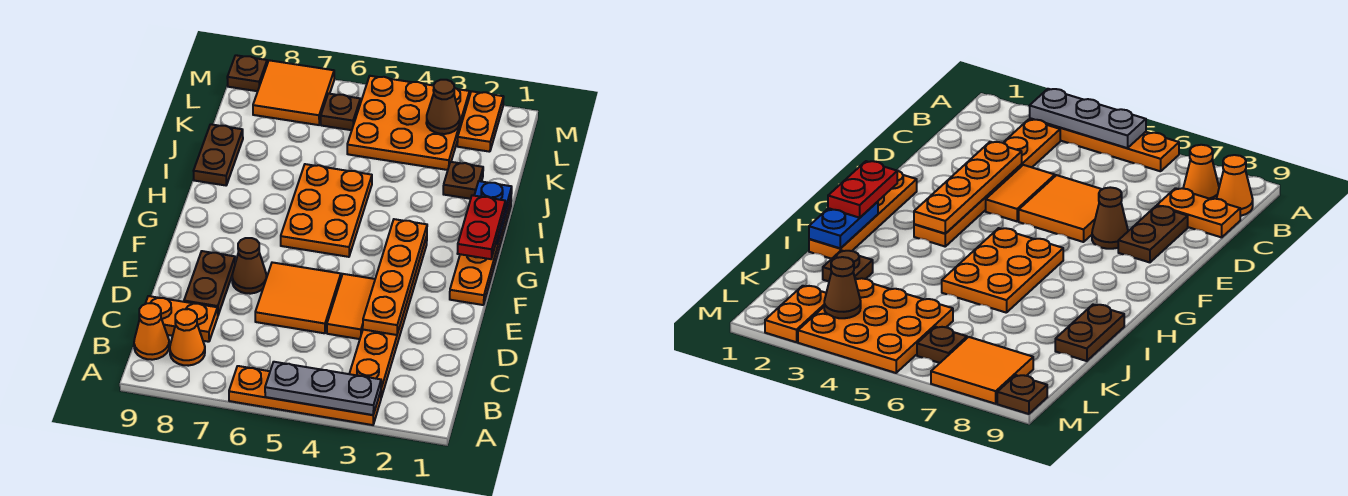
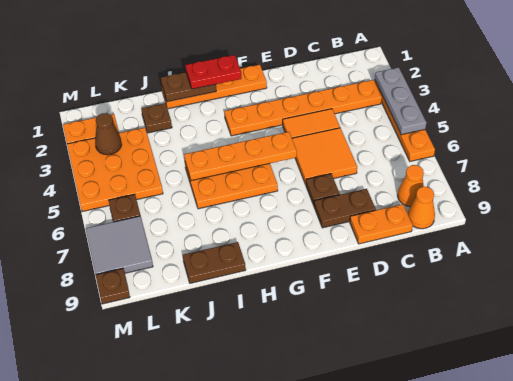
orange plate C8:C9 level 1 -> orange plate C9:D9 level 1
orange plate D3:G3 level 2 -> orange plate F5:I5 level 2
brown cone E7 level 1 -> brown plate E7 level 1
blue plate H1:I1 level 2 -> brown plate H1:I1 level 2
orange tile L7:M8 level 1 -> grey tile L7:M8 level 1

